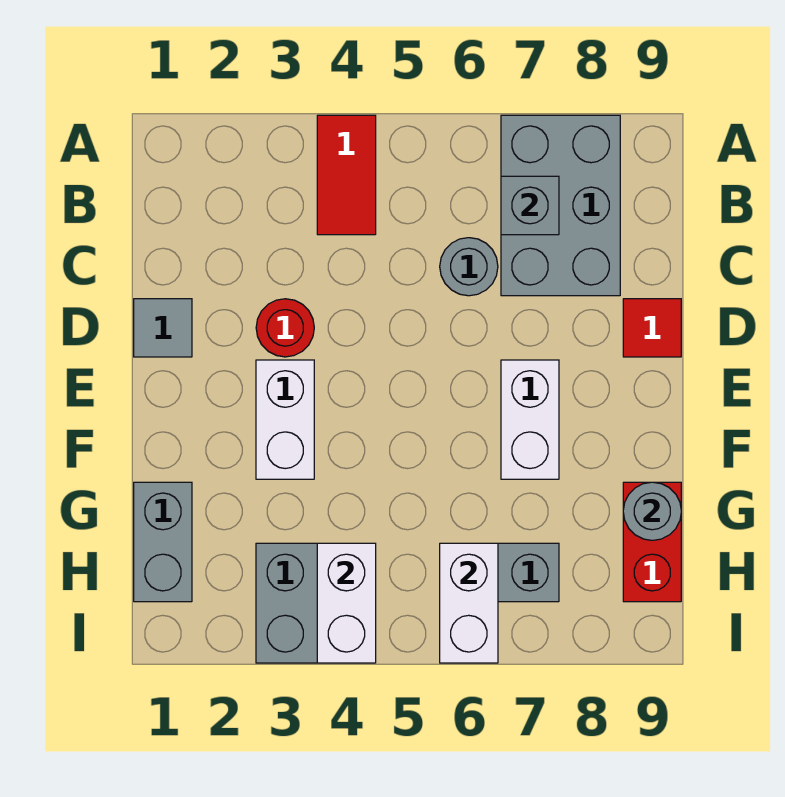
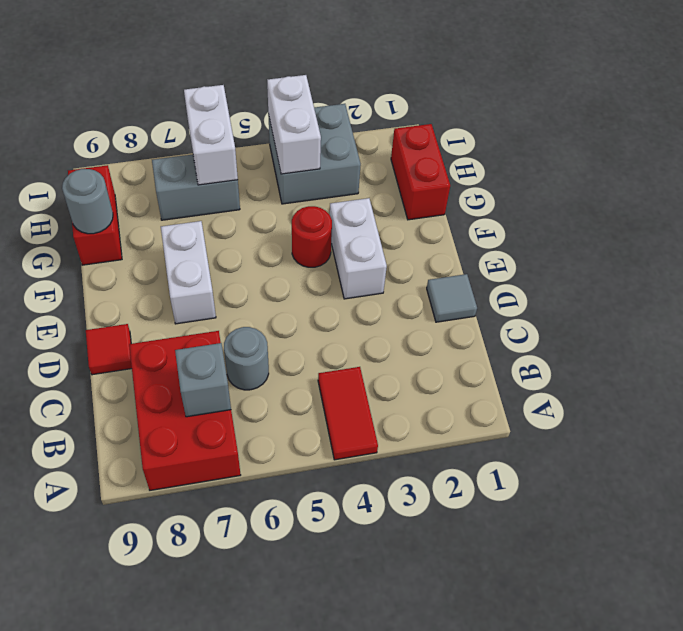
grey brick A7:C8 level 1 -> red brick A7:C8 level 1
red round brick D3 level 1 -> red round brick F4 level 1
grey brick G1:H1 level 1 -> red brick G1:H1 level 1

